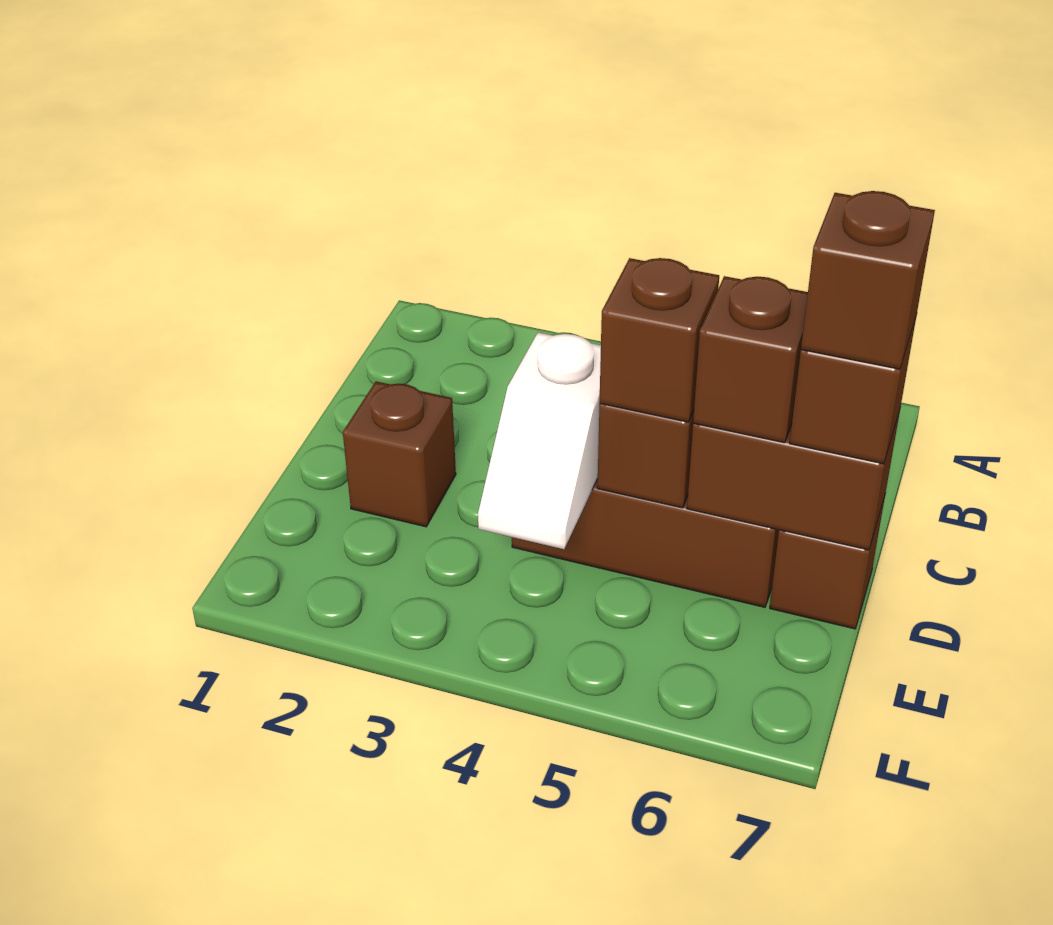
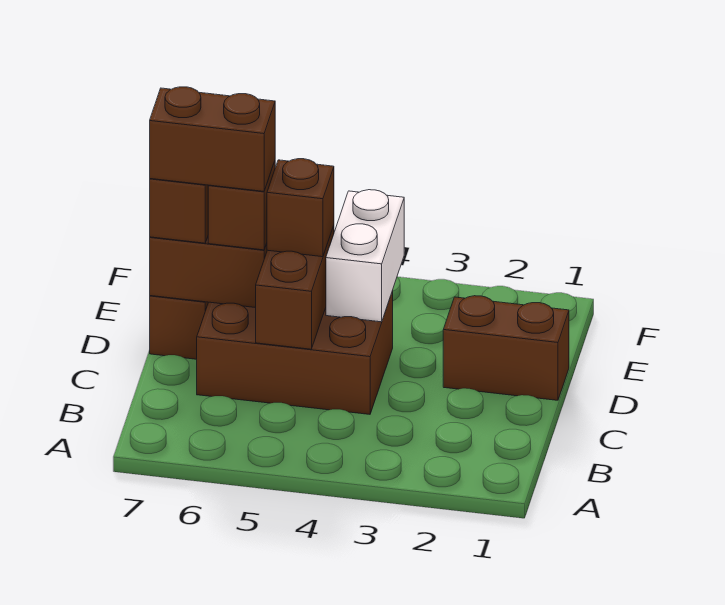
brown brick D2 level 1 -> brown brick D1:D2 level 1
white slope D4:E4 level 2 top D -> white brick D4:E4 level 2
brown brick D7 level 4 -> brown brick D6:D7 level 4

